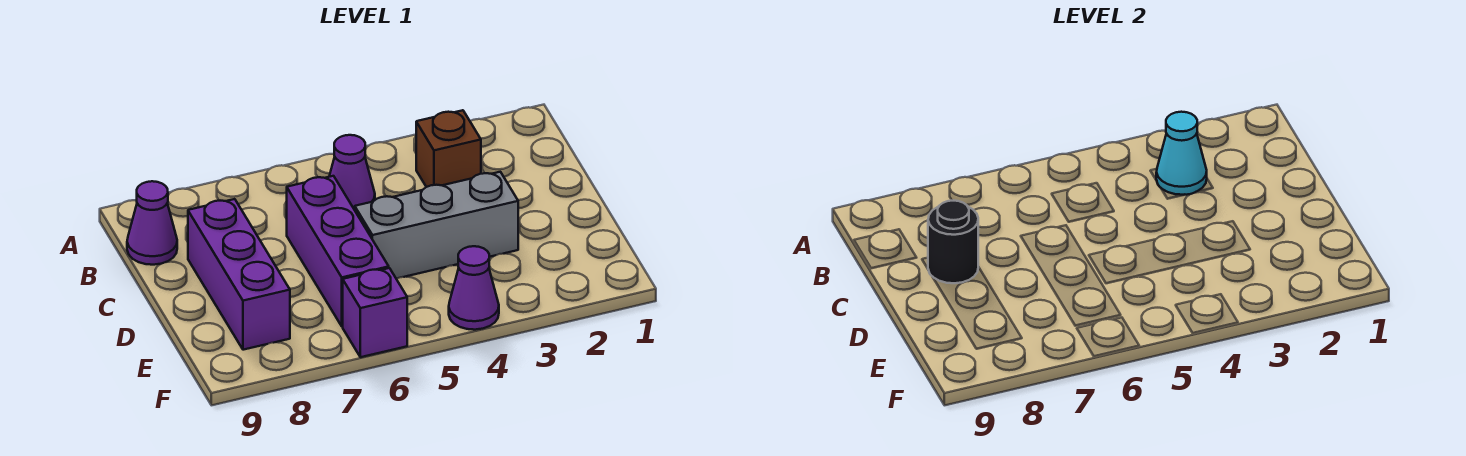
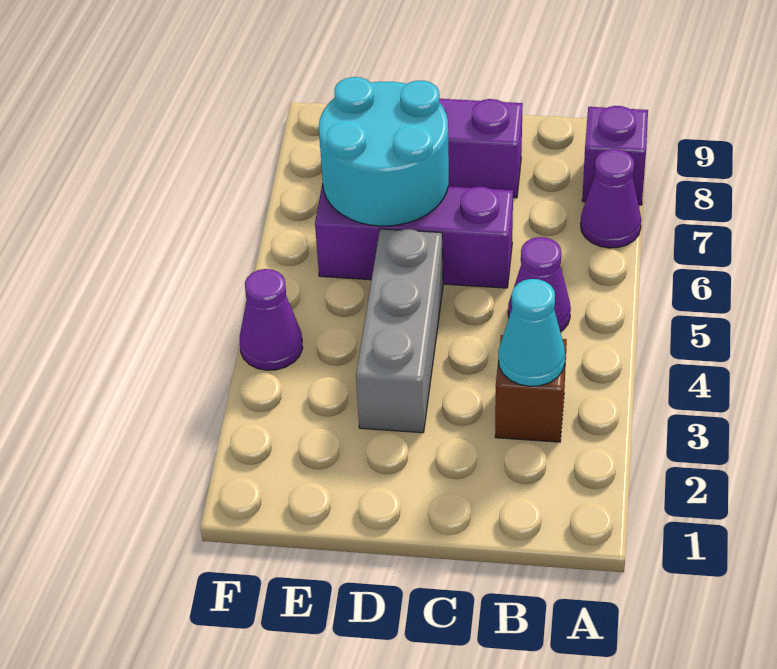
purple cone B9 level 1 -> purple cone A7 level 1
black round brick C8 level 2 -> none
none -> cyan round brick D6:E7 level 2
purple brick F6 level 1 -> purple brick A8 level 1

